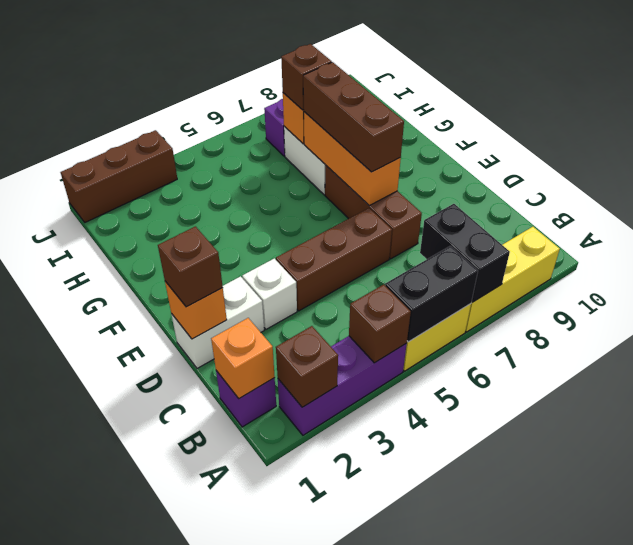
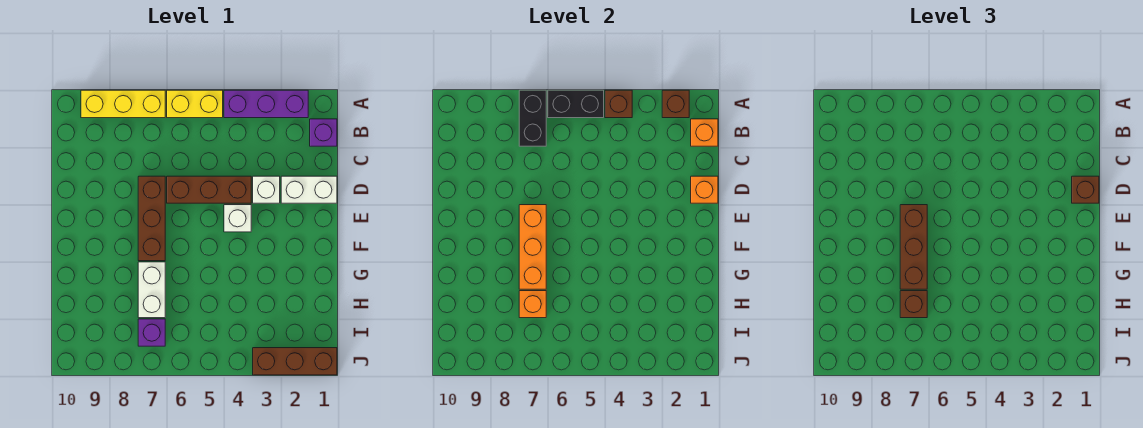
none -> white brick E4 level 1

